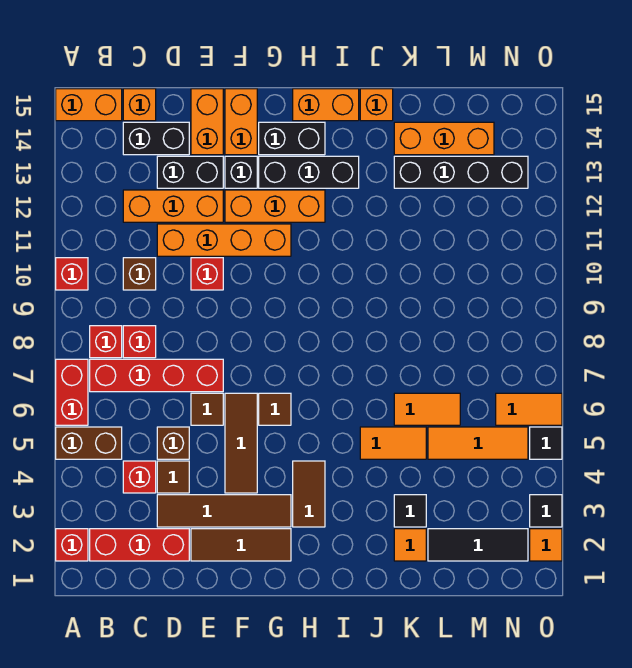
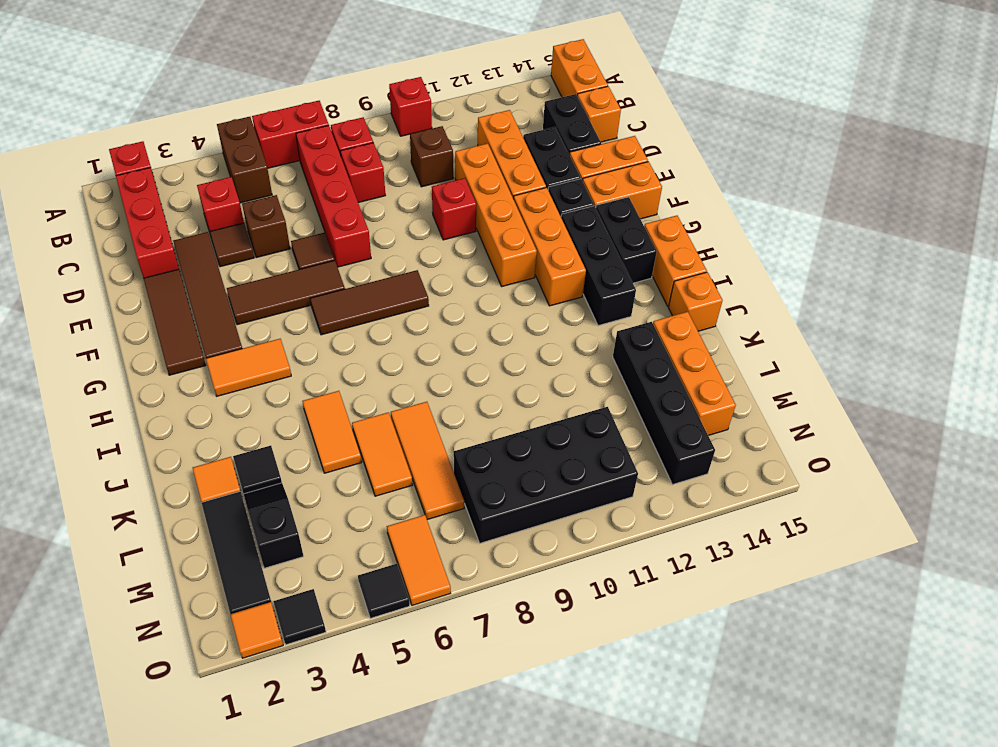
brown tile G6 level 1 -> brown tile G6:G8 level 1
brown tile H3:H4 level 1 -> orange tile H3:H4 level 1
none -> black slope L3:M3 level 1 top M
orange tile L5:N5 level 1 -> orange tile K7:M7 level 1
none -> black brick M8:N11 level 1

